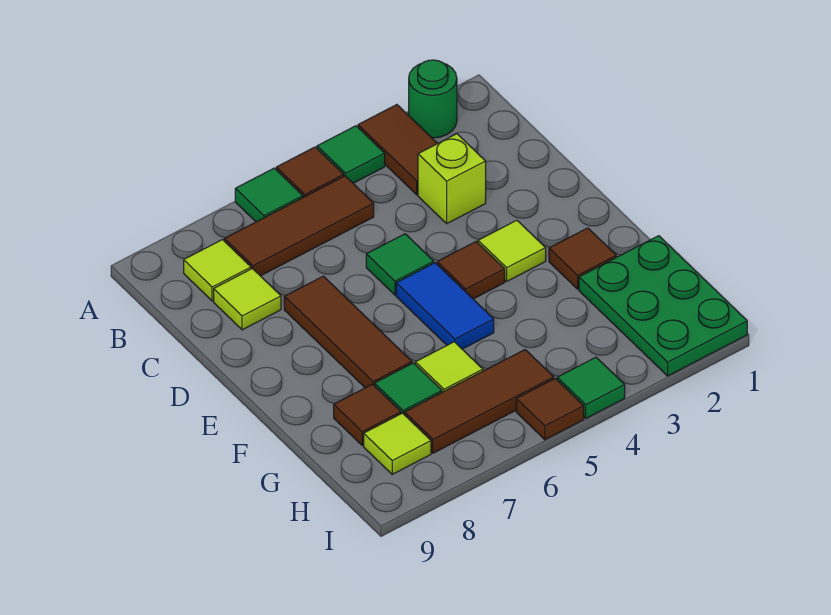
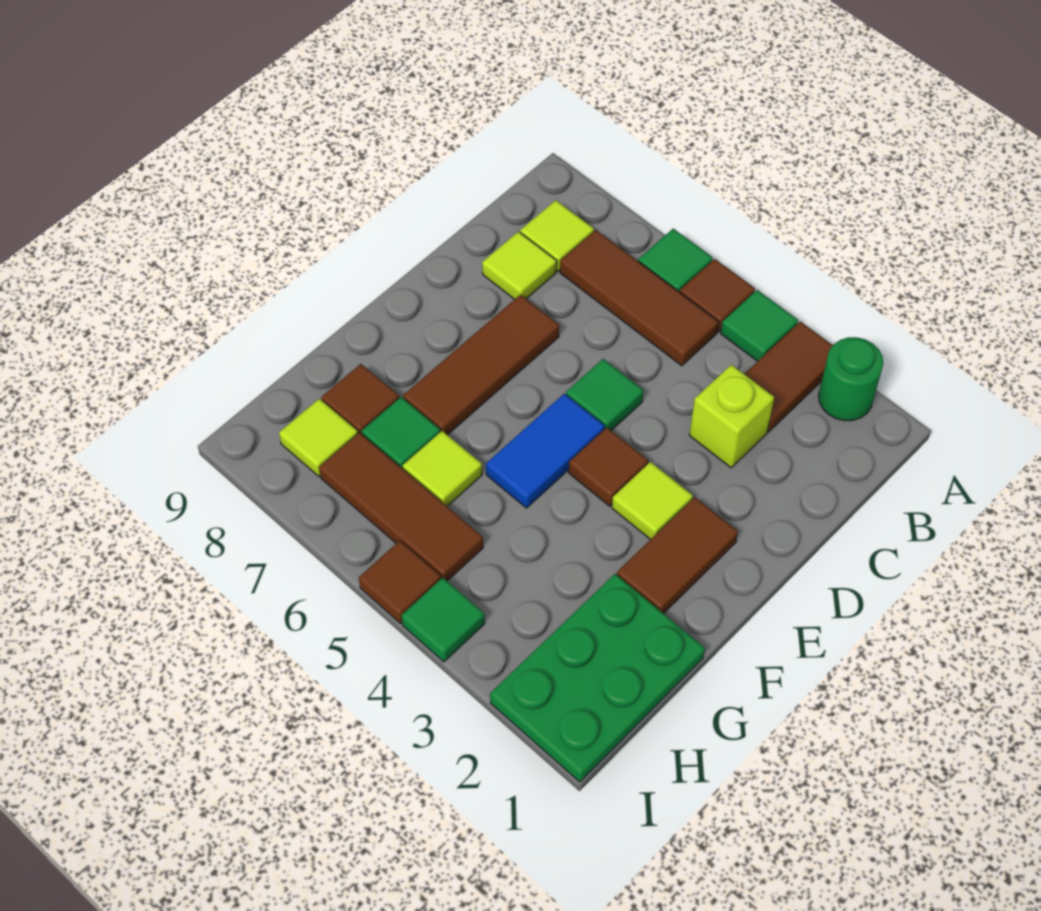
brown tile F2 level 1 -> brown tile E2:F2 level 1

